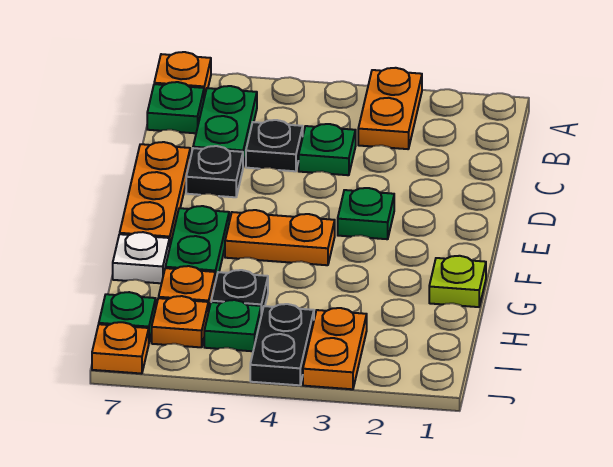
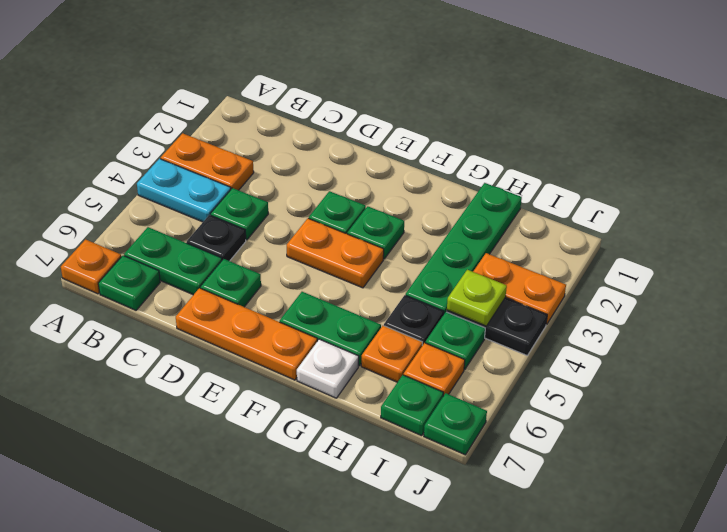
none -> cyan plate A4:B4 level 1
black plate D6 level 1 -> green plate D6 level 1
none -> green plate F3 level 1
orange plate F4:F5 level 1 -> orange plate E4:F4 level 1
lime plate G1 level 1 -> lime plate I4 level 2
none -> green plate H1:H4 level 1
orange plate J7 level 1 -> green plate J7 level 1

